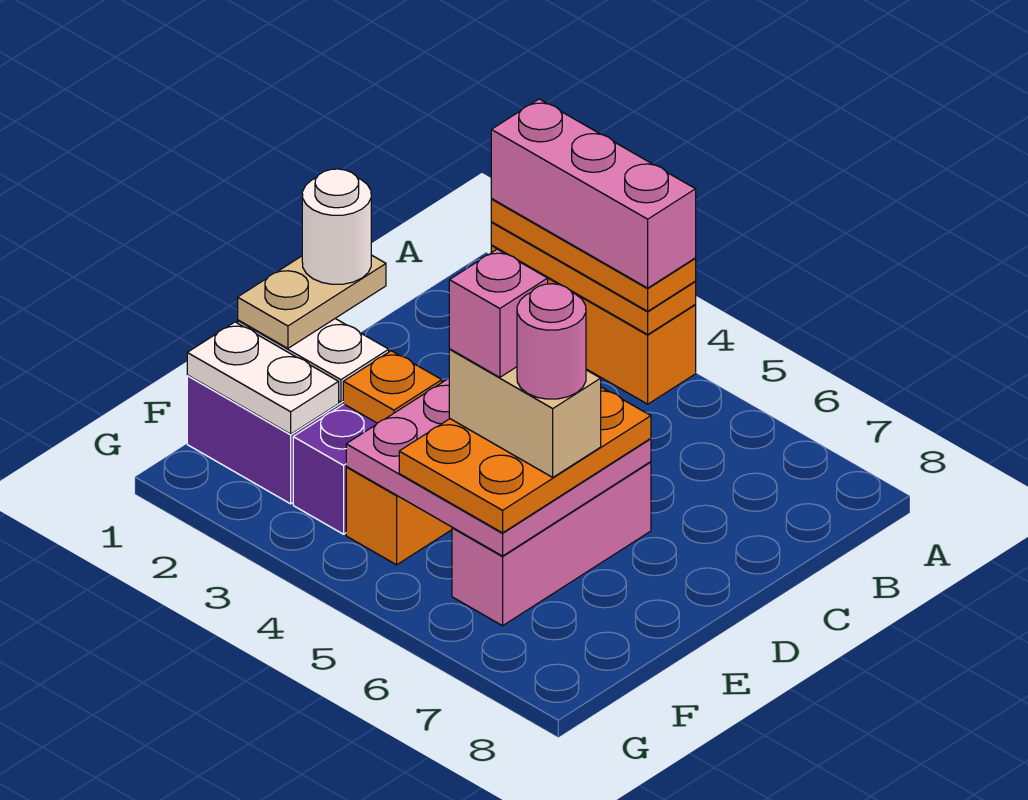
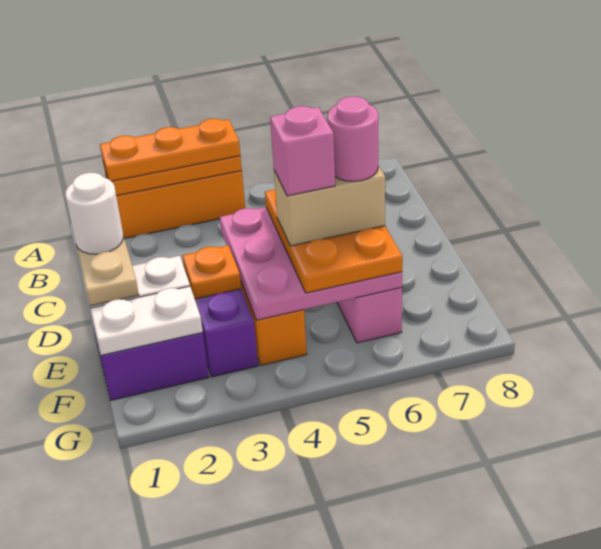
pink brick A2:A4 level 4 -> none

